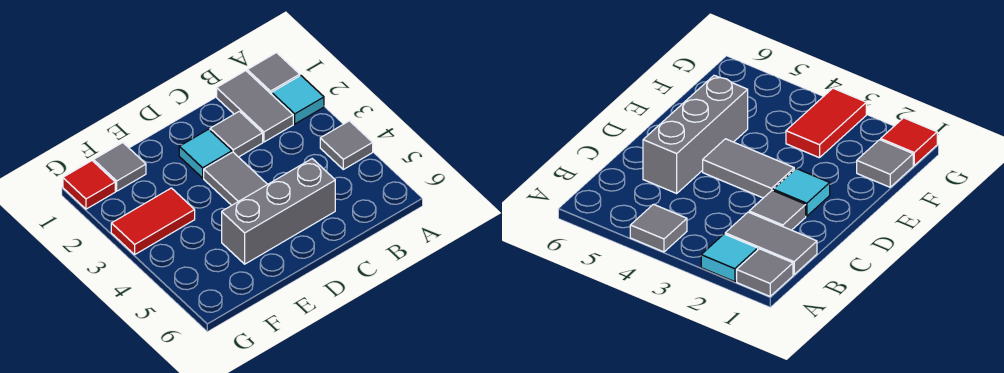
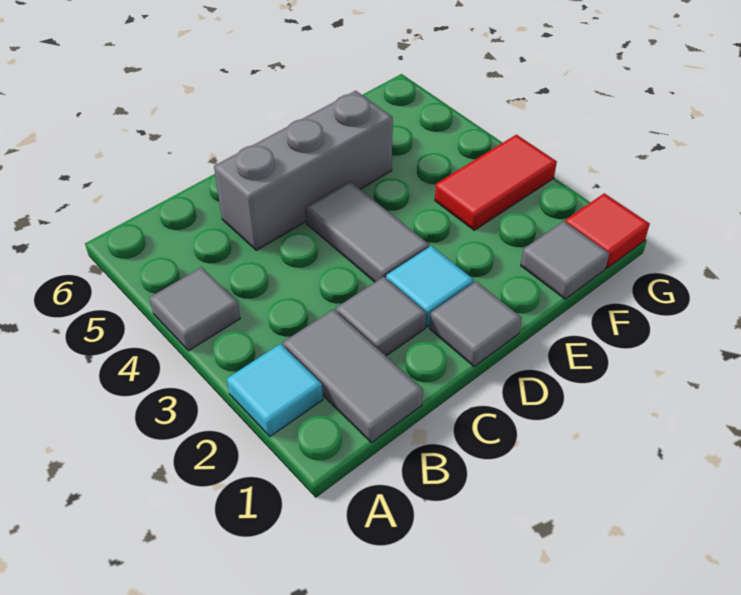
grey tile A1 level 1 -> grey tile D1 level 1

